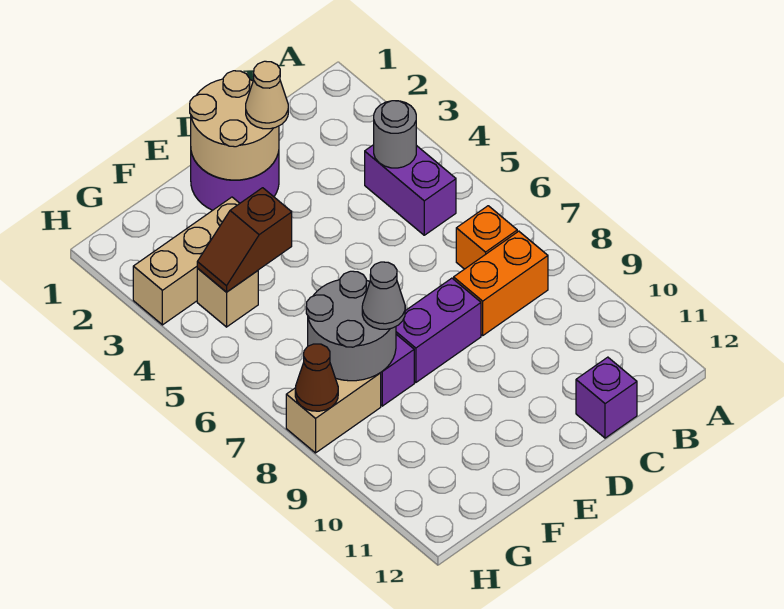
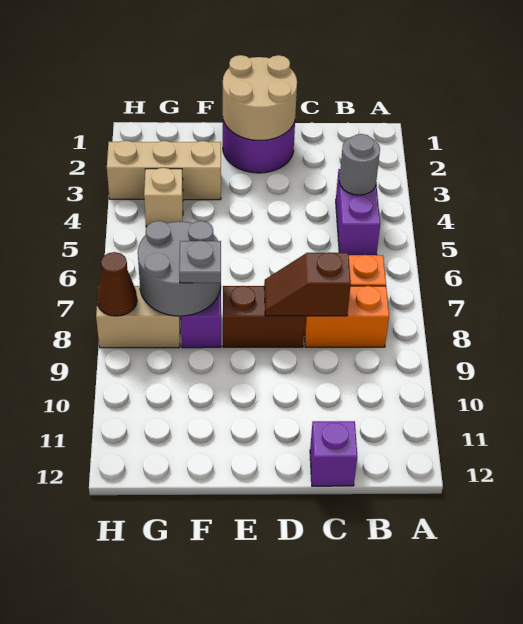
tan cone D2 level 3 -> none
purple brick D8:E8 level 1 -> brown brick D8:E8 level 1
brown slope F4:G4 level 2 top F -> brown slope C8:D8 level 2 top C
grey cone F8 level 3 -> grey plate F8 level 3

